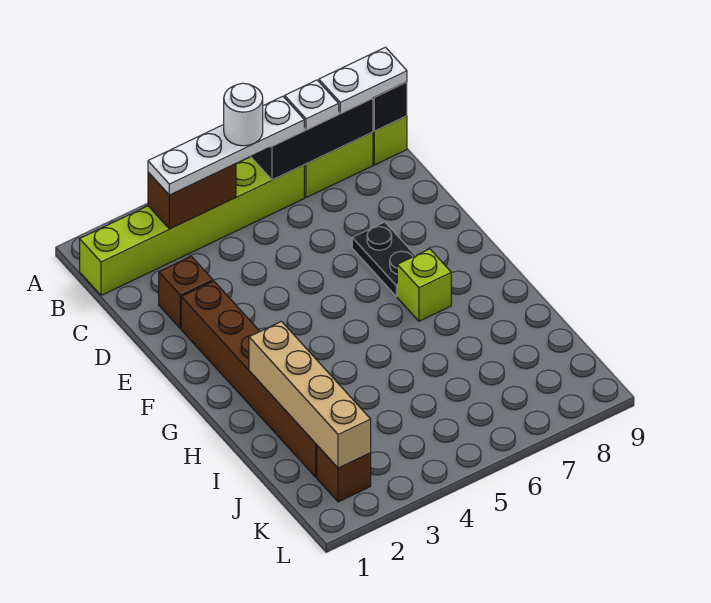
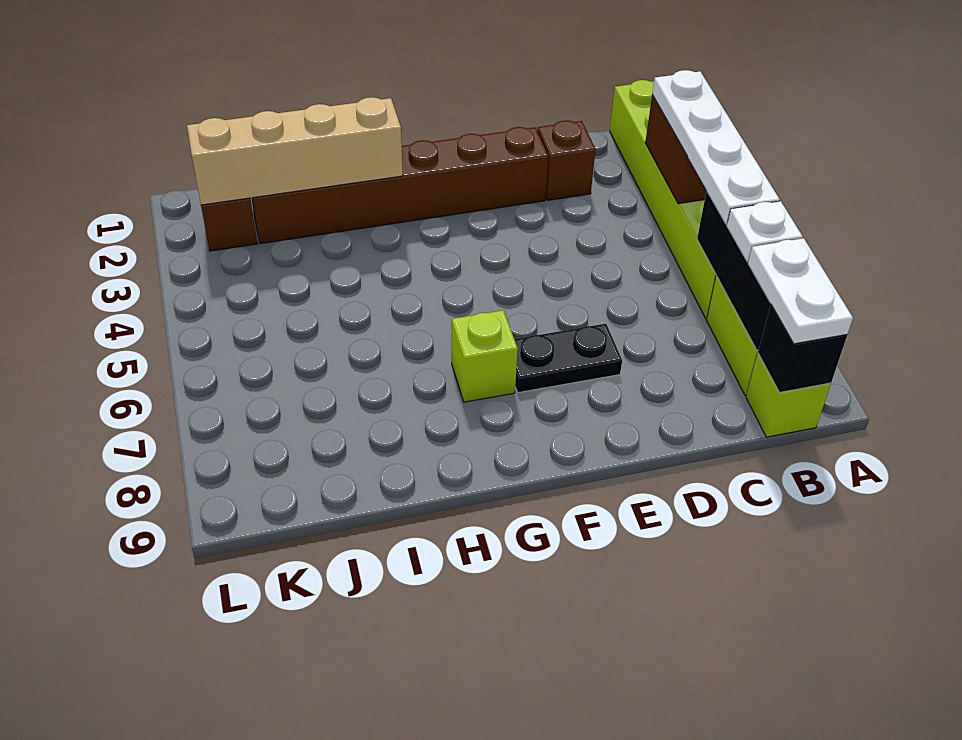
white round brick B5 level 4 -> none

